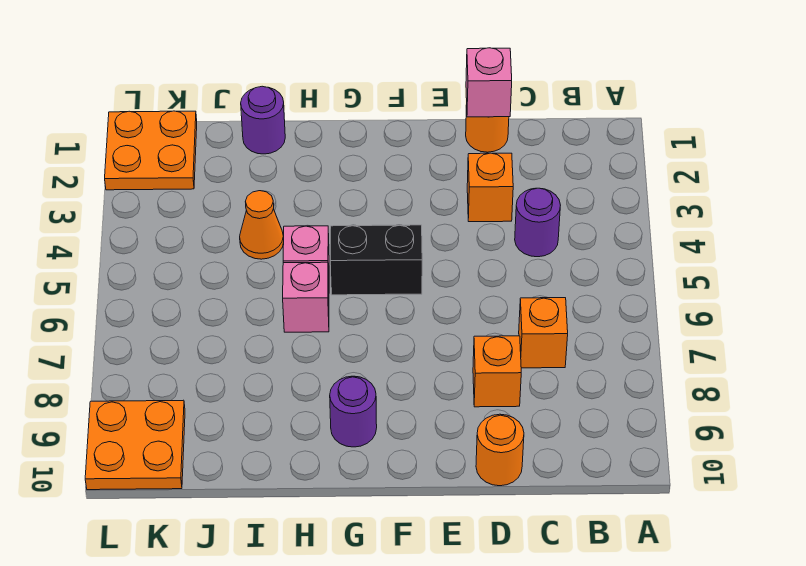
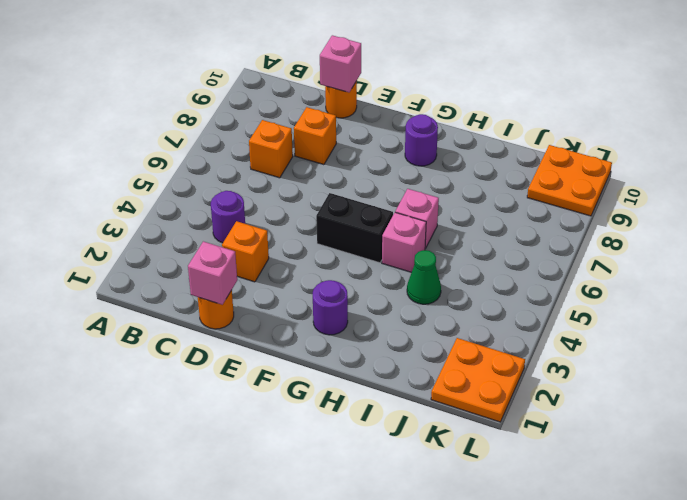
none -> pink brick D10 level 2
purple round brick I1 level 1 -> purple round brick G2 level 1
orange cone I4 level 1 -> green cone I4 level 1

